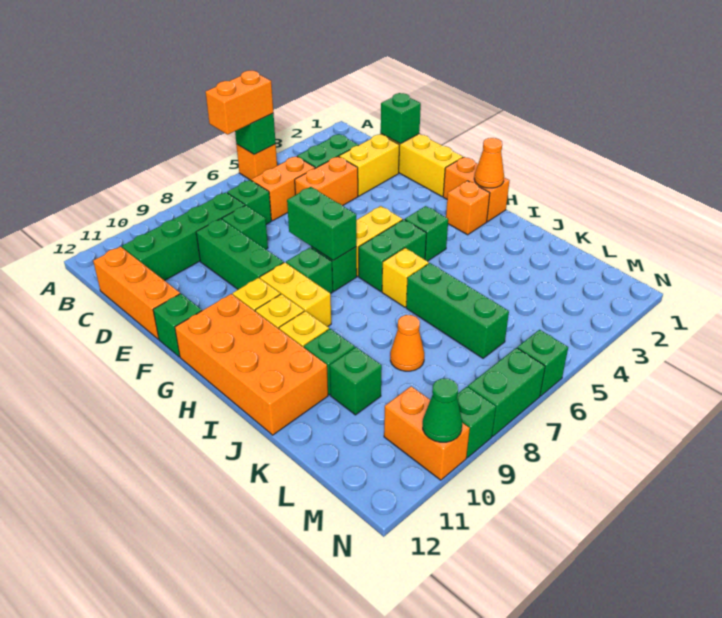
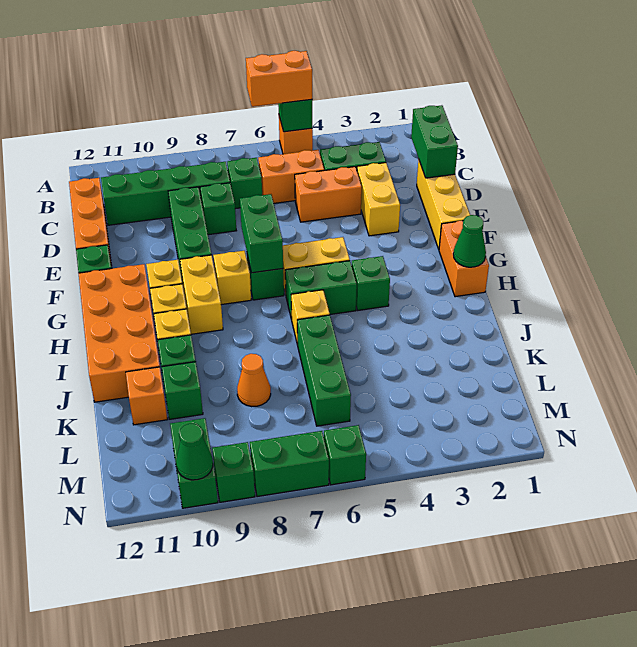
green brick D1 level 2 -> green brick C1:D1 level 2
yellow brick D2:D3 level 1 -> yellow brick D3:E3 level 1
green brick G8 level 1 -> yellow brick G8 level 1
orange cone H1 level 2 -> green cone H1 level 2
orange brick H2 level 1 -> orange brick K11 level 1
orange brick M10:N10 level 1 -> green brick M10:N10 level 1

